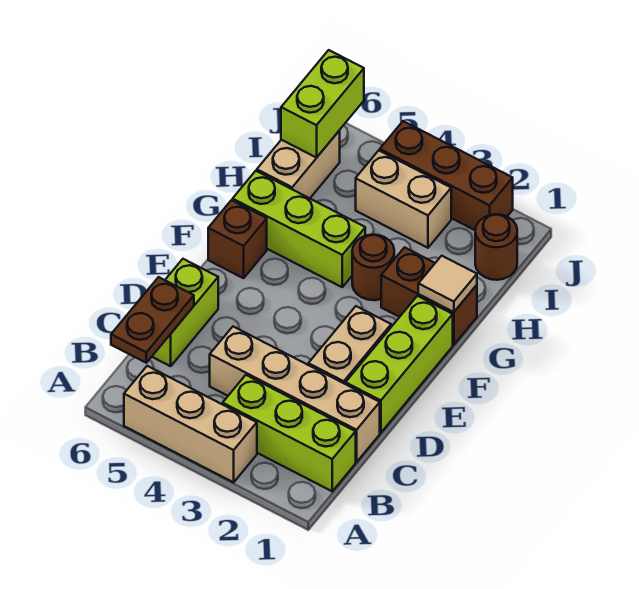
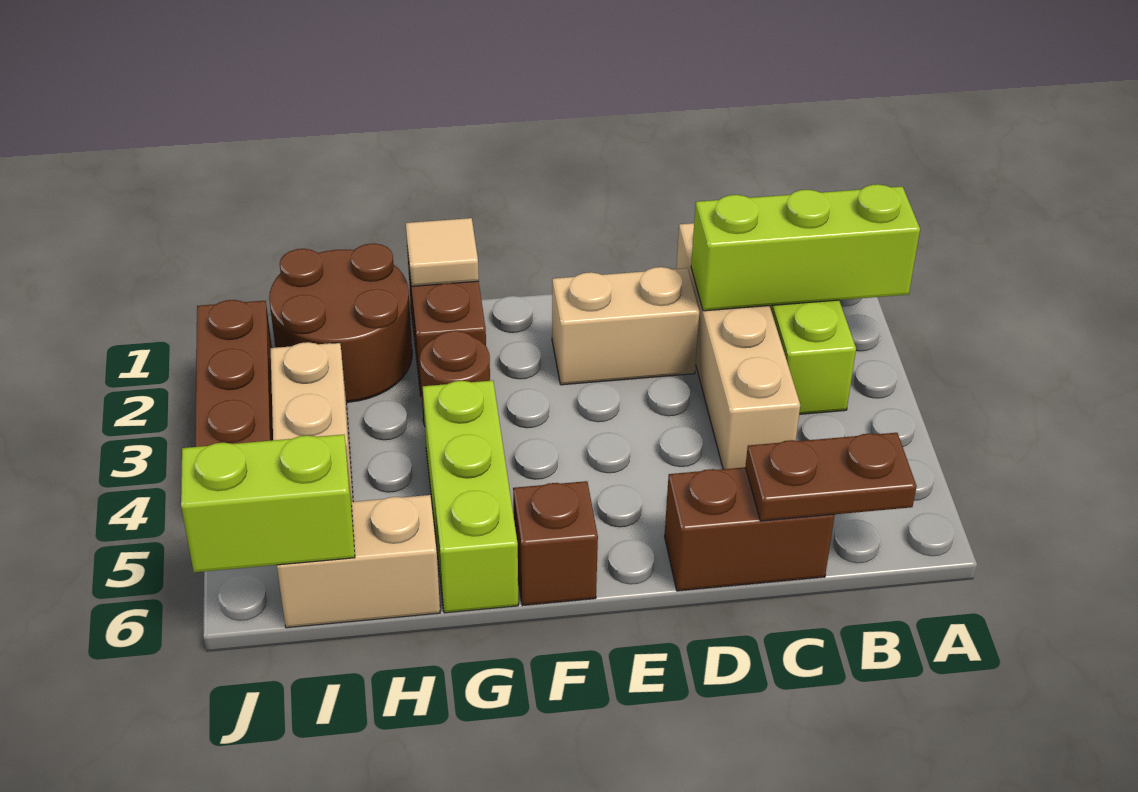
tan brick A3:A5 level 1 -> none
lime brick C6:D6 level 1 -> brown brick C6:D6 level 1
lime brick D1:F1 level 1 -> lime brick A2:C2 level 2
brown round brick I1 level 1 -> brown round brick H1:I2 level 1

